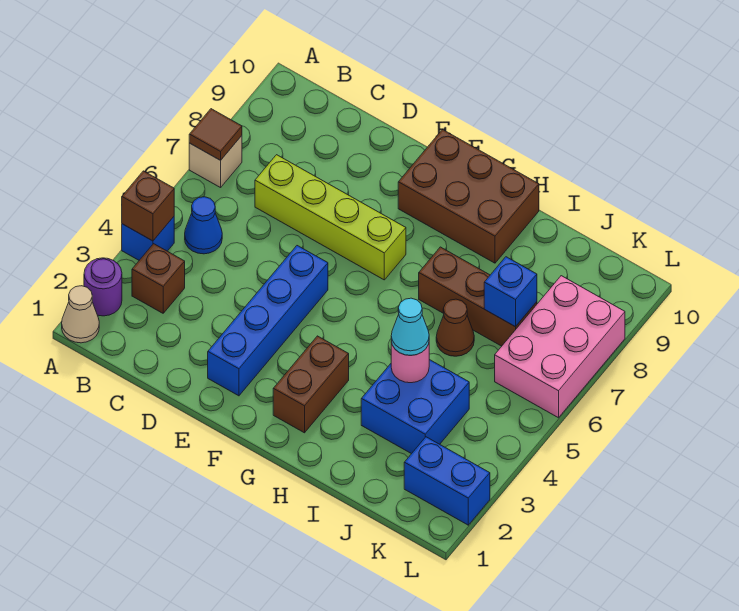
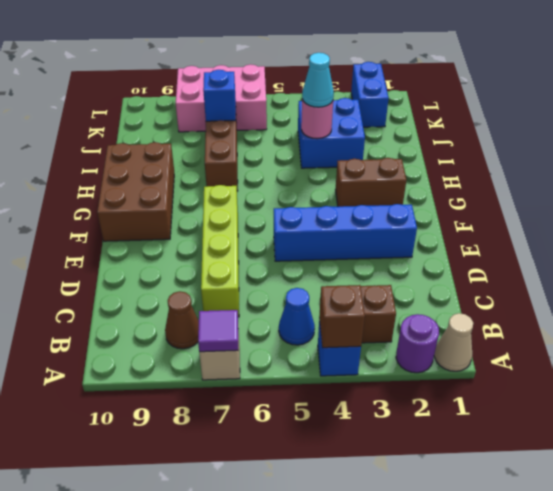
brown tile A7 level 2 -> purple tile A7 level 2
brown cone I6 level 1 -> brown cone B8 level 1

